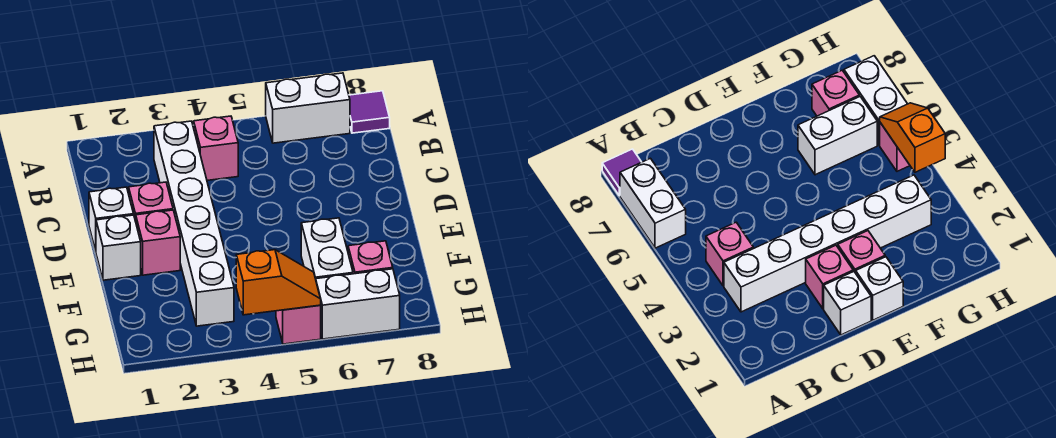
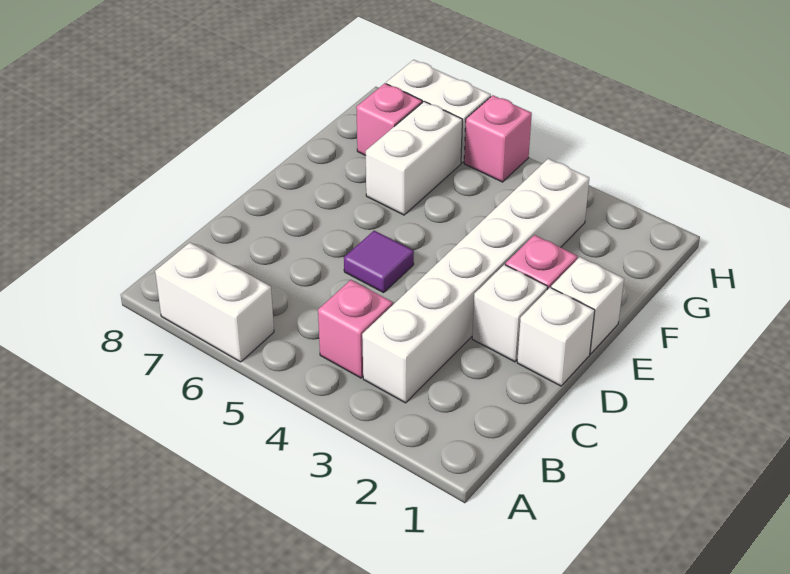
purple tile A8 level 1 -> purple tile D5 level 1
pink brick D2 level 1 -> white brick D2 level 1
orange slope H4:H5 level 2 top 4 -> none

